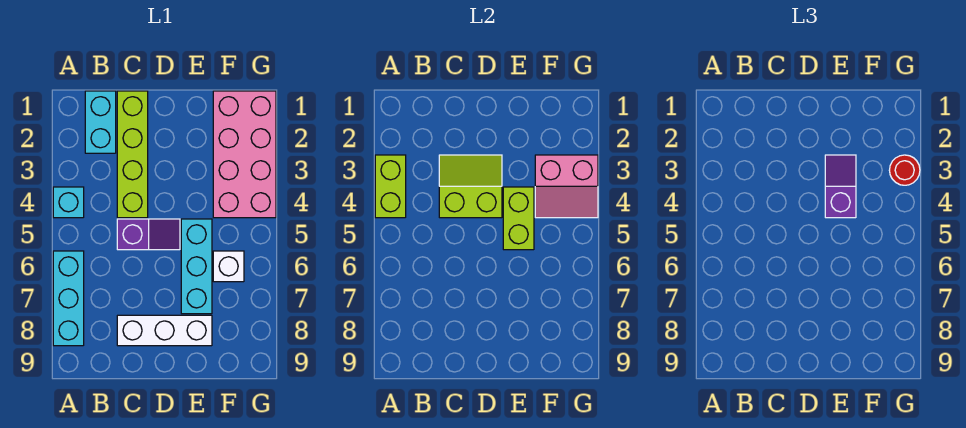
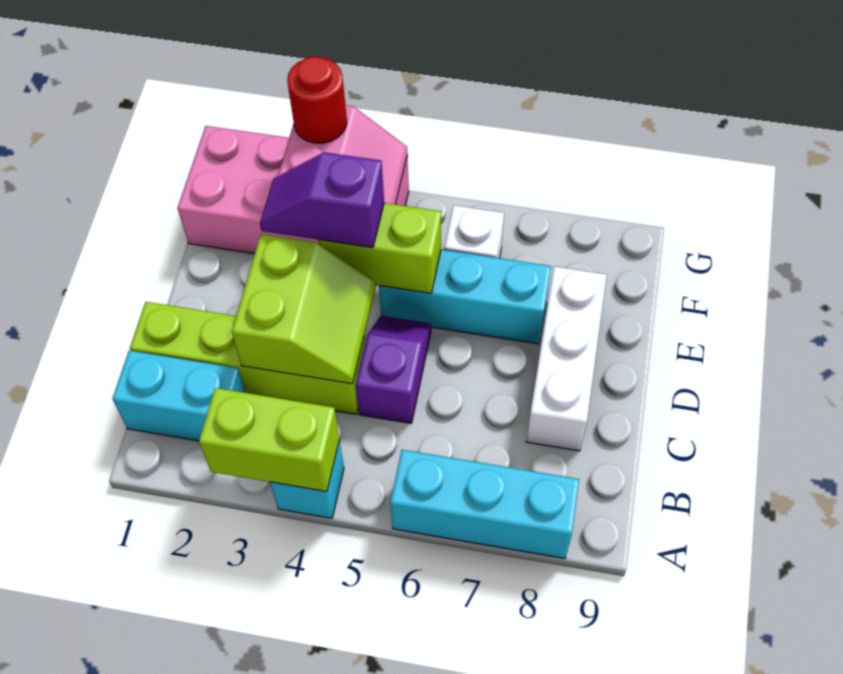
lime slope C3:D4 level 2 top 4 -> lime slope C3:D4 level 2 top 3

